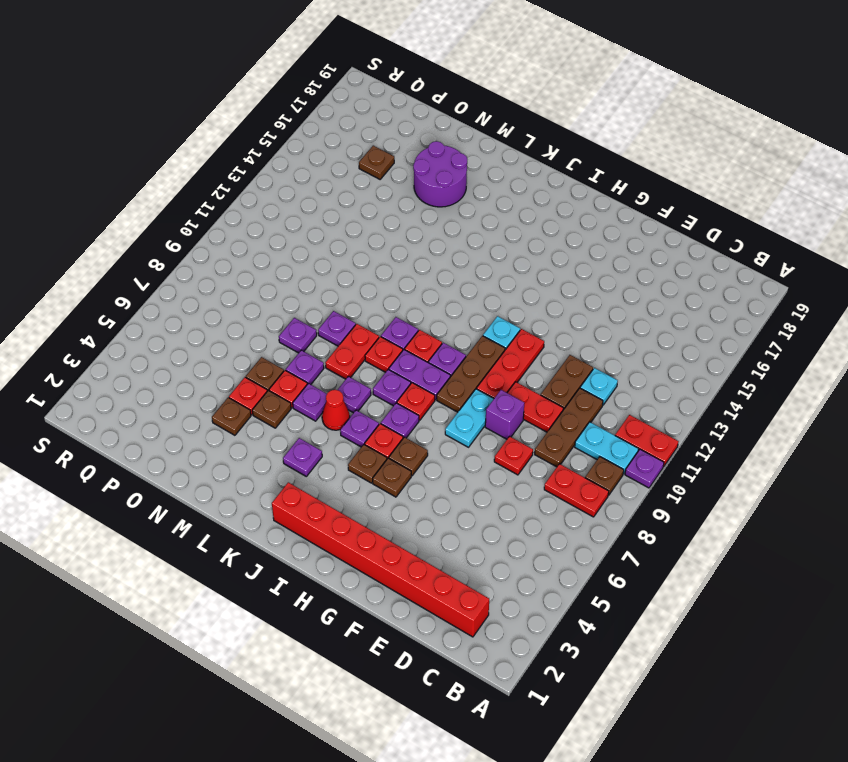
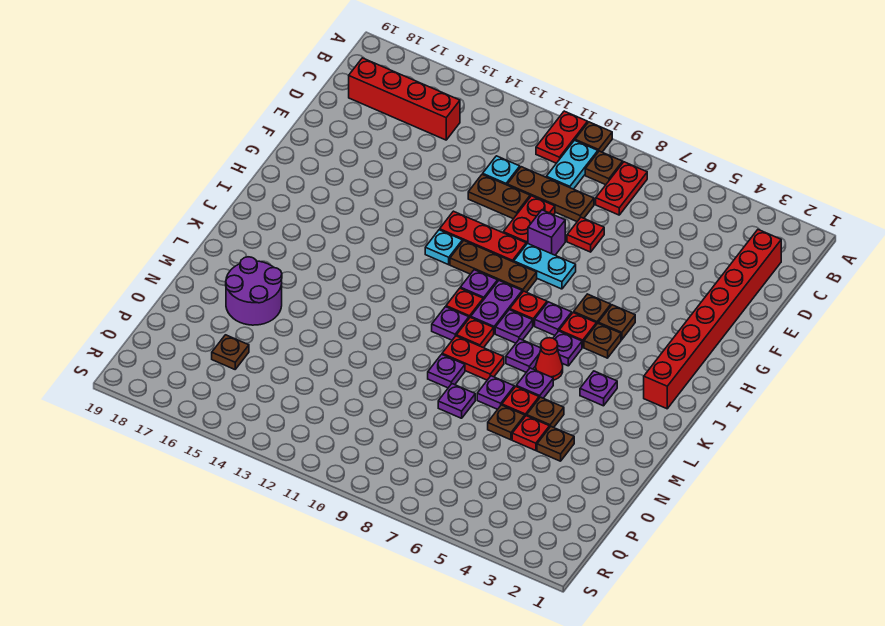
purple plate A10 level 1 -> brown plate A10 level 1
none -> red brick C15:C18 level 1

